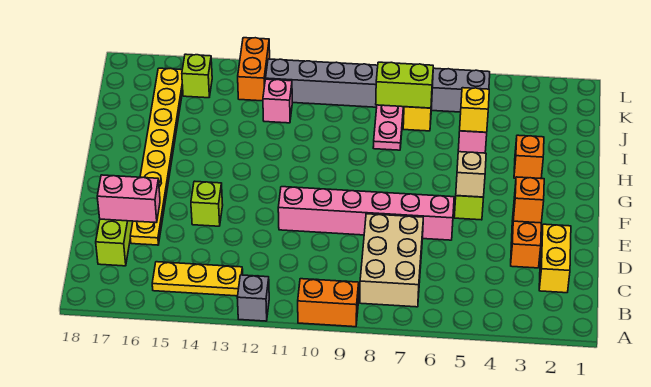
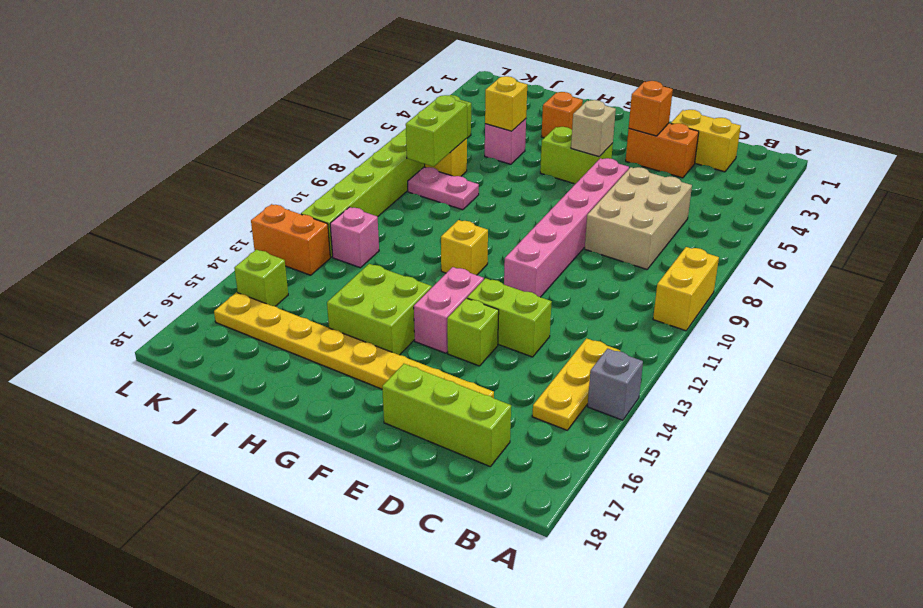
orange brick A9:A10 level 1 -> yellow brick A9:A10 level 1
grey brick A12 level 1 -> grey brick A14 level 1
tan brick B7:D8 level 1 -> tan brick C6:D8 level 1
none -> lime brick D13:E13 level 1
pink brick D16:D17 level 2 -> pink brick F13:F14 level 1
none -> yellow brick G11 level 1
none -> lime brick G14:H15 level 1
grey brick K5:K12 level 1 -> lime brick K5:K12 level 1

